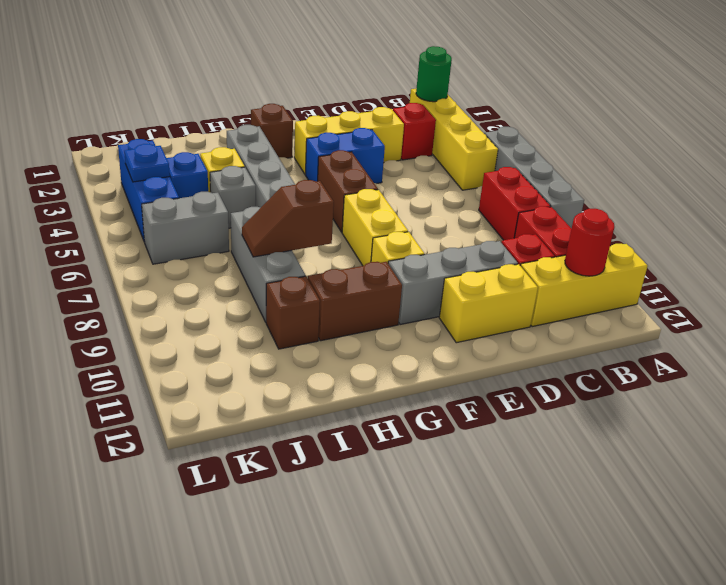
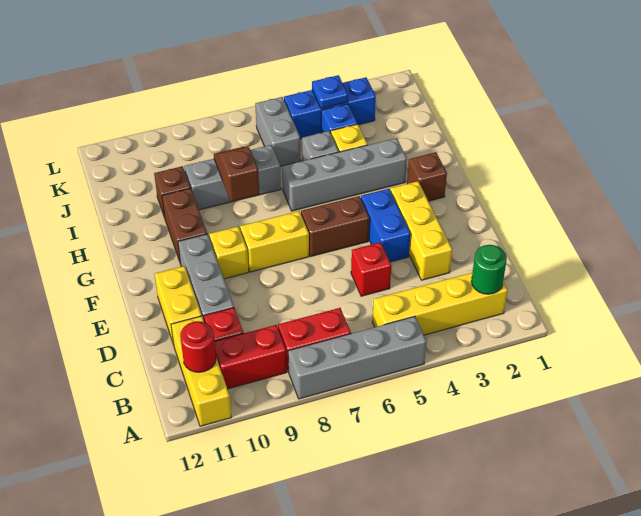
red brick C3 level 1 -> red brick D5 level 1

